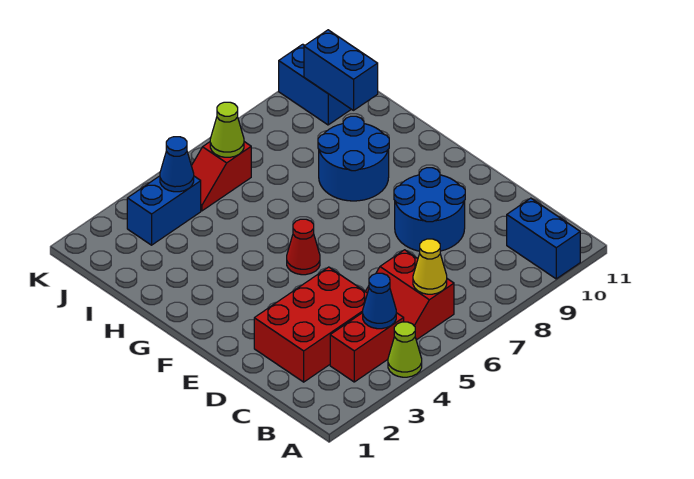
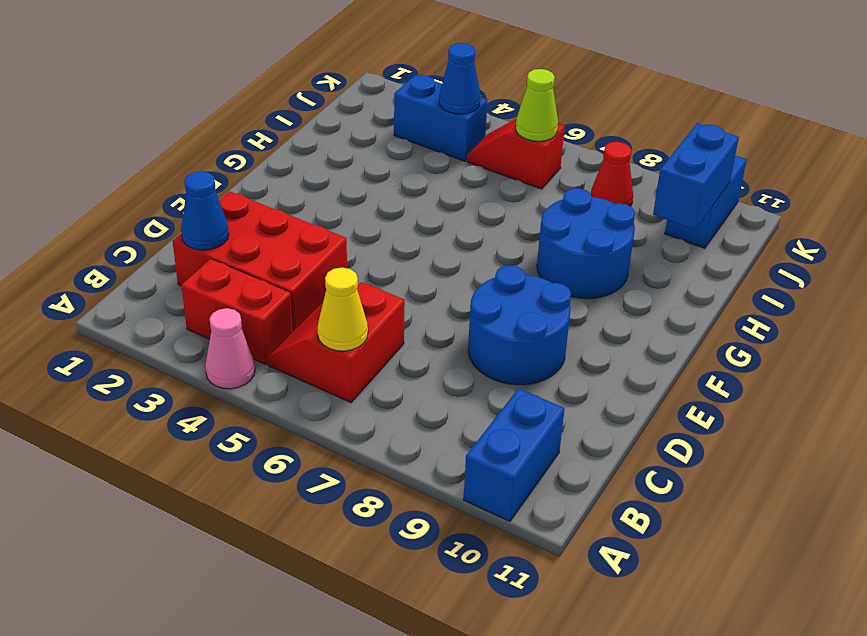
lime cone A4 level 1 -> pink cone A4 level 1
blue cone B4 level 2 -> blue cone C2 level 2
red cone F5 level 1 -> red cone J8 level 1

